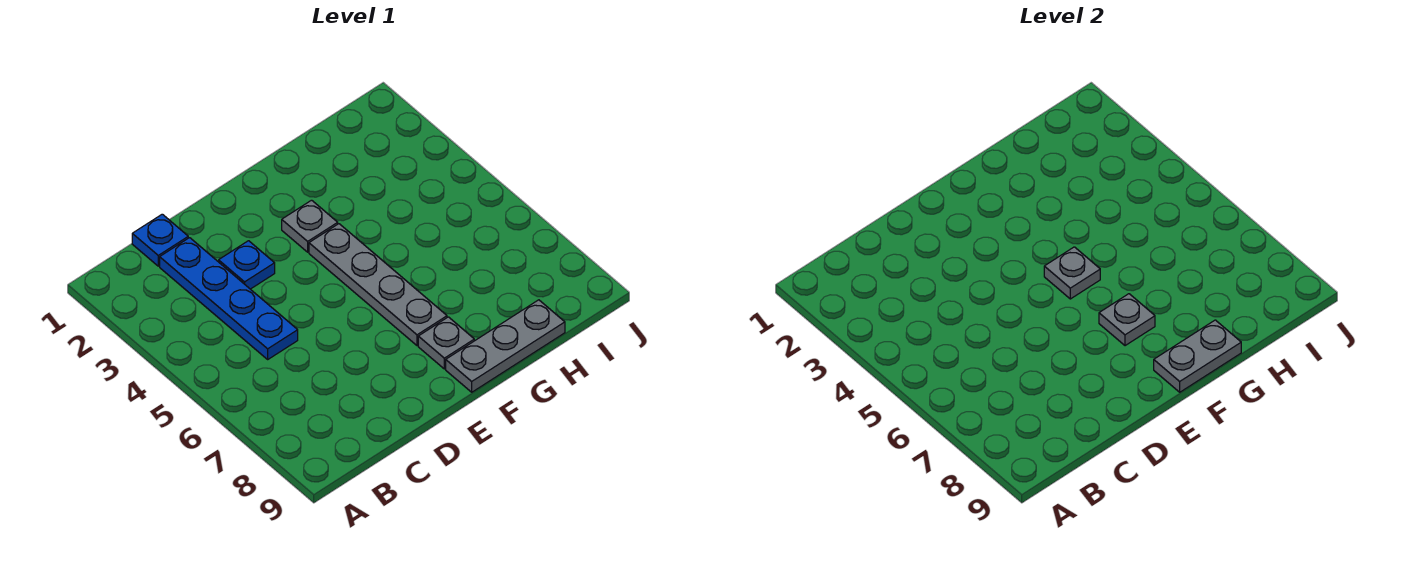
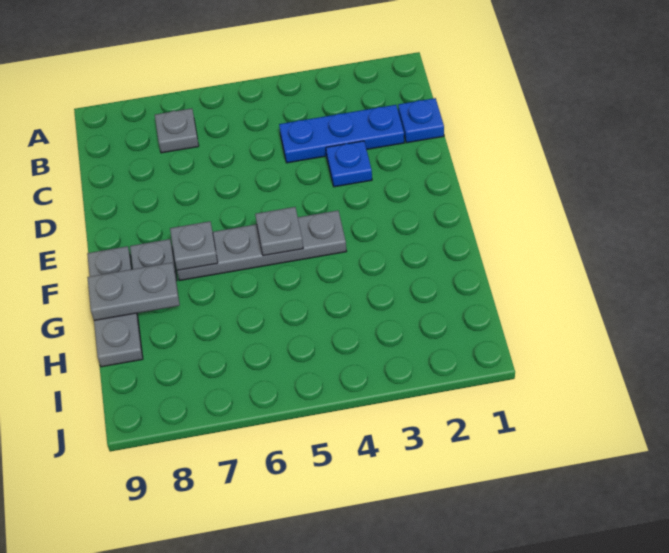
blue plate C2:C5 level 1 -> blue plate C2:C4 level 1
grey plate F3 level 1 -> grey plate B7 level 1
grey plate F9:G9 level 2 -> grey plate G8:G9 level 2

